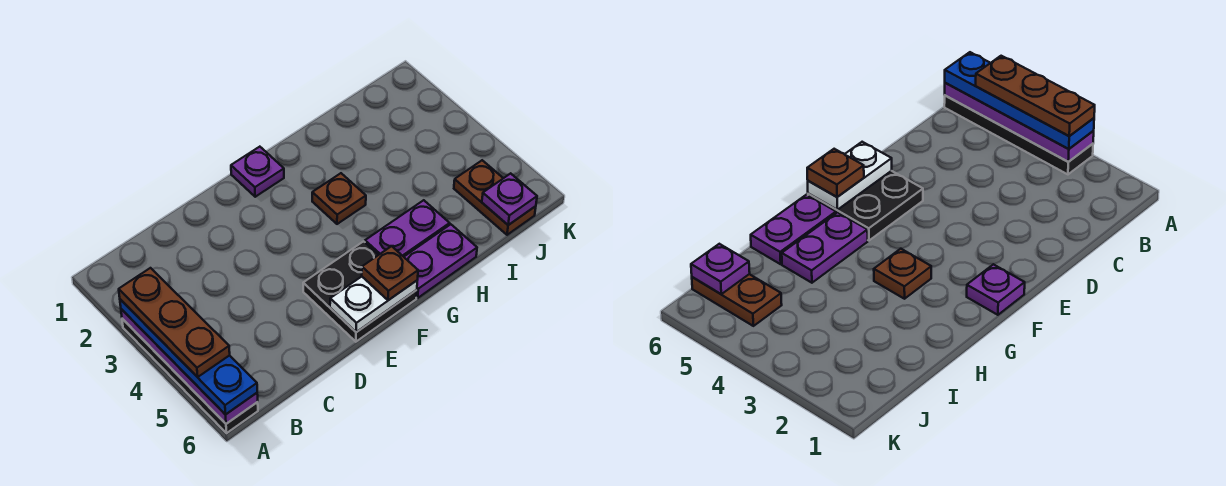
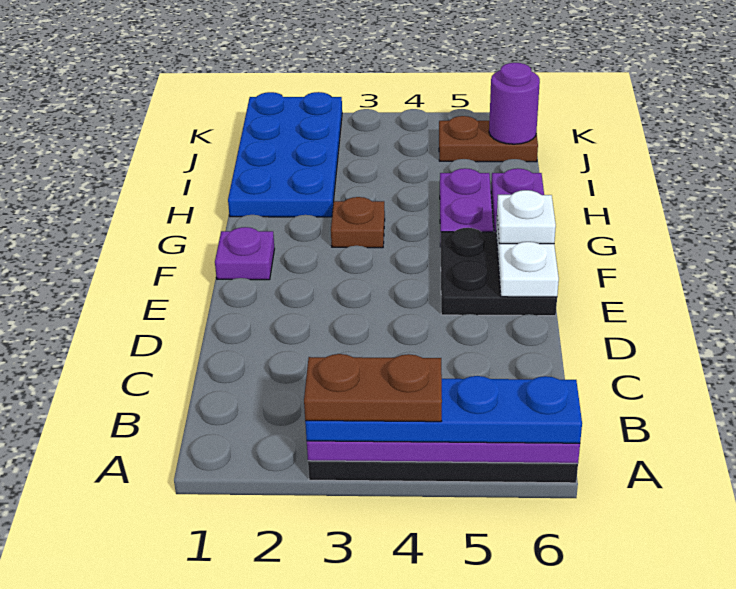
brown plate A3:A5 level 4 -> brown plate A3:A4 level 4
brown plate F6 level 3 -> white plate F6 level 3
none -> blue plate H1:K2 level 1
purple plate J6 level 2 -> purple round brick J6 level 2

